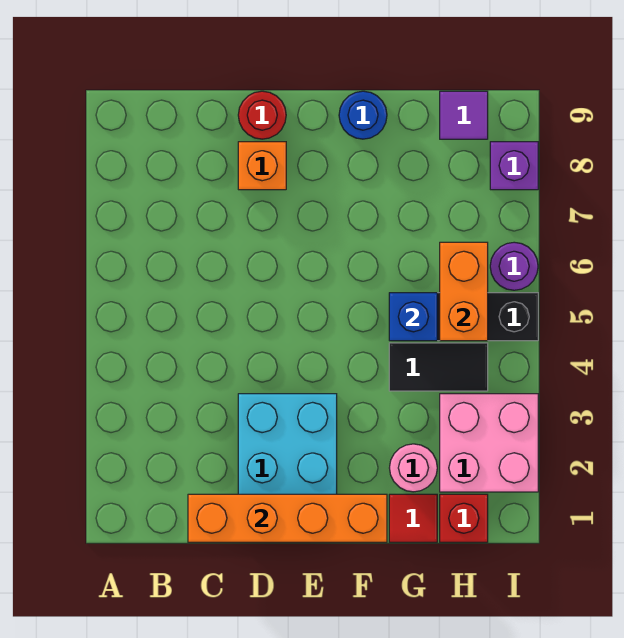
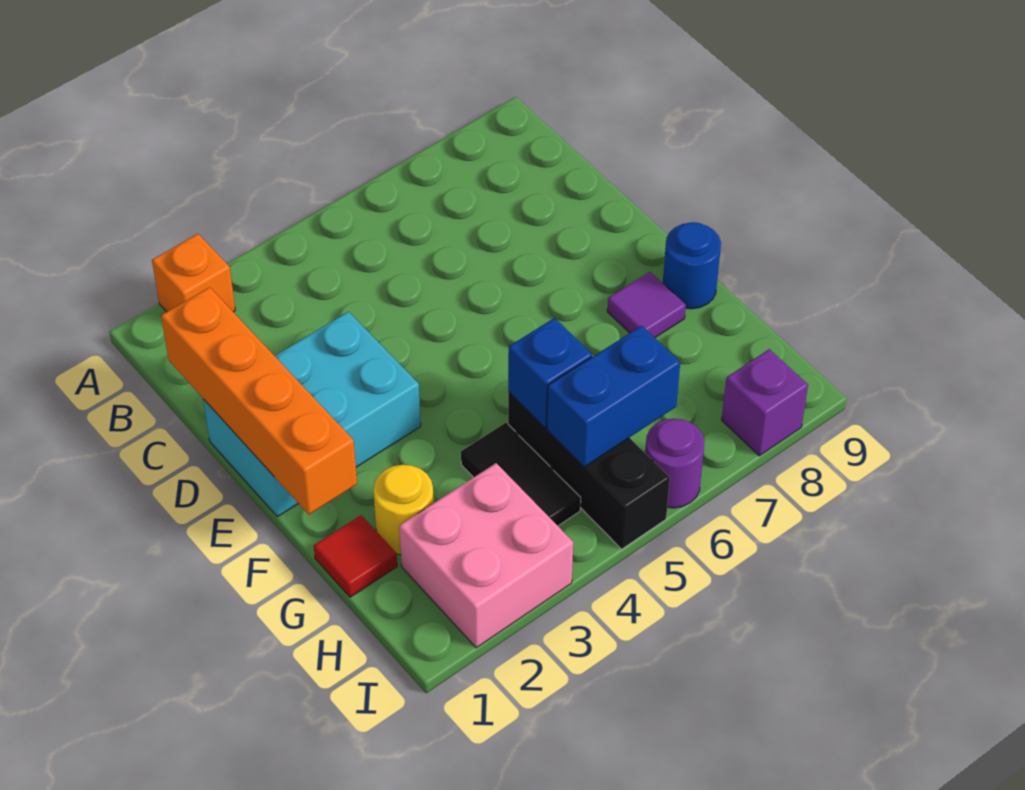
orange brick D8 level 1 -> orange brick A2 level 1
red round brick D9 level 1 -> none
pink round brick G2 level 1 -> yellow round brick G2 level 1
red brick H1 level 1 -> none
orange brick H5:H6 level 2 -> blue brick H5:H6 level 2
purple tile H9 level 1 -> purple tile F8 level 1

